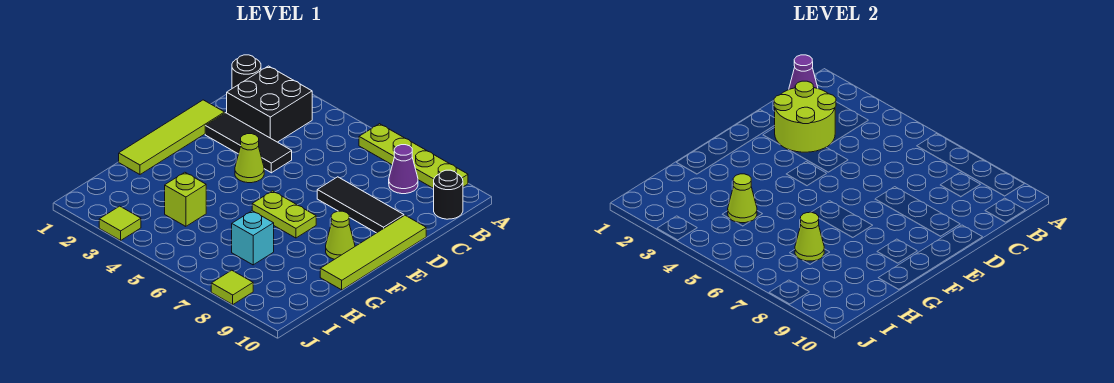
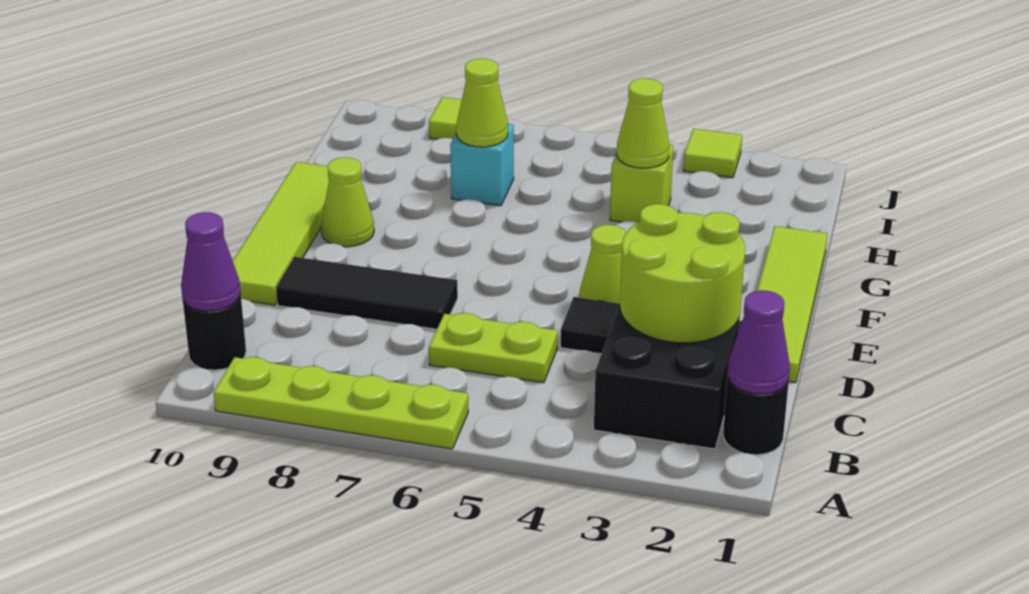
purple cone B8 level 1 -> purple cone B10 level 2
lime plate F6:F7 level 1 -> lime plate C5:C6 level 1

